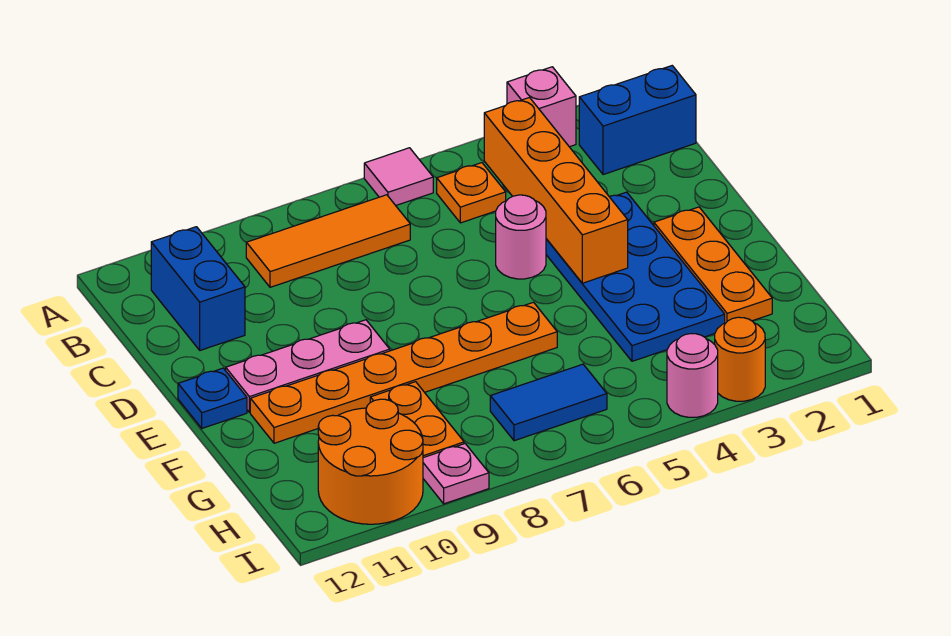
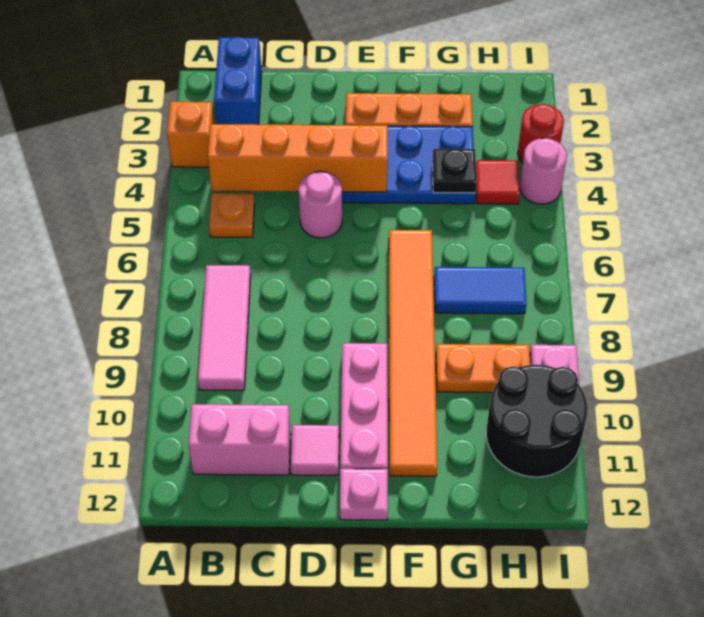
pink brick A3 level 1 -> orange brick A3 level 1
pink tile A6 level 1 -> pink tile D11 level 1
orange tile B7:B9 level 1 -> pink tile B7:B9 level 1
blue brick B11:C11 level 1 -> pink brick B11:C11 level 1
blue plate E12 level 1 -> pink plate E12 level 1
orange plate F6:F11 level 1 -> orange tile F6:F11 level 1
none -> black plate G4 level 2
none -> red tile H4 level 1
blue tile H6:H7 level 1 -> blue tile G7:H7 level 1
orange round brick H10:I11 level 1 -> black round brick H10:I11 level 1
orange round brick I3 level 1 -> red round brick I3 level 1

